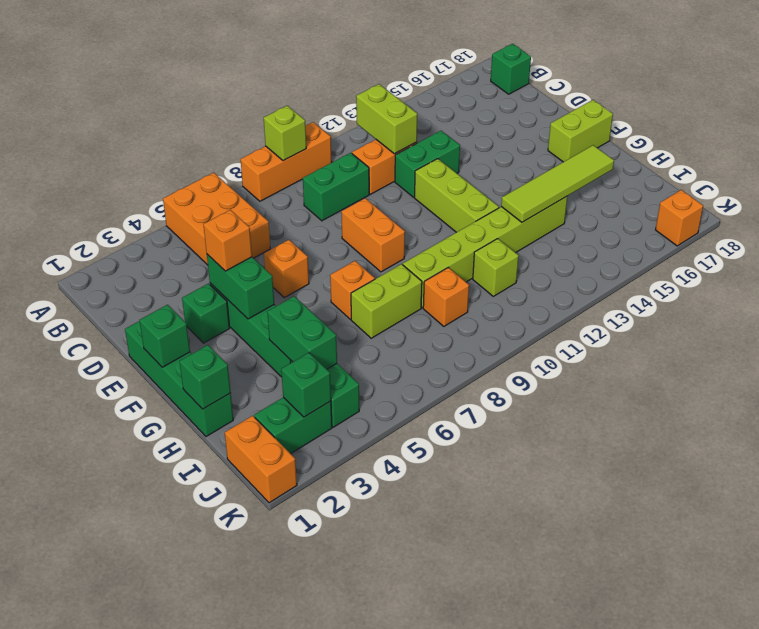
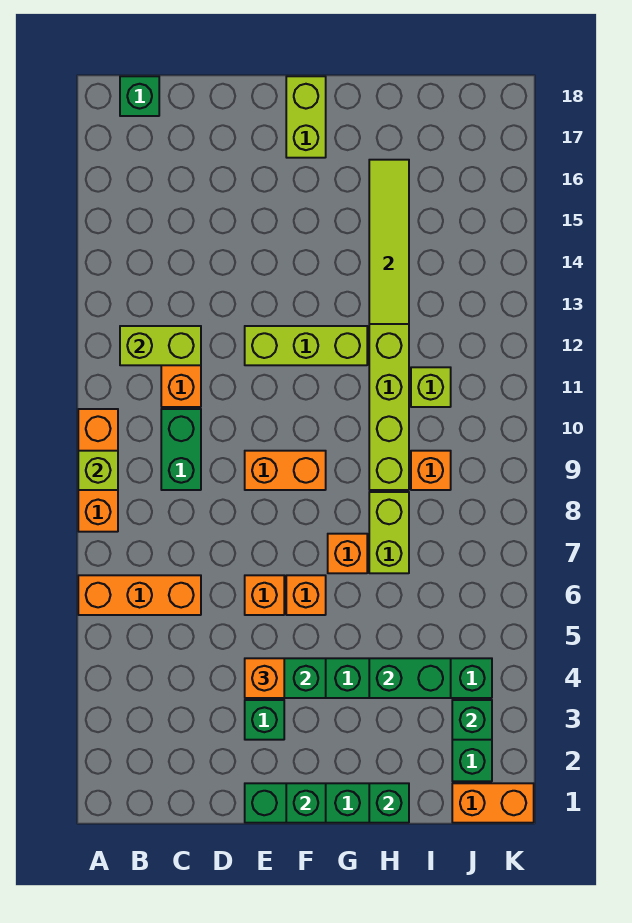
orange brick A5:C6 level 1 -> orange brick A6:C6 level 1
green brick D12:D13 level 1 -> none
orange brick K17 level 1 -> orange brick F6 level 1

